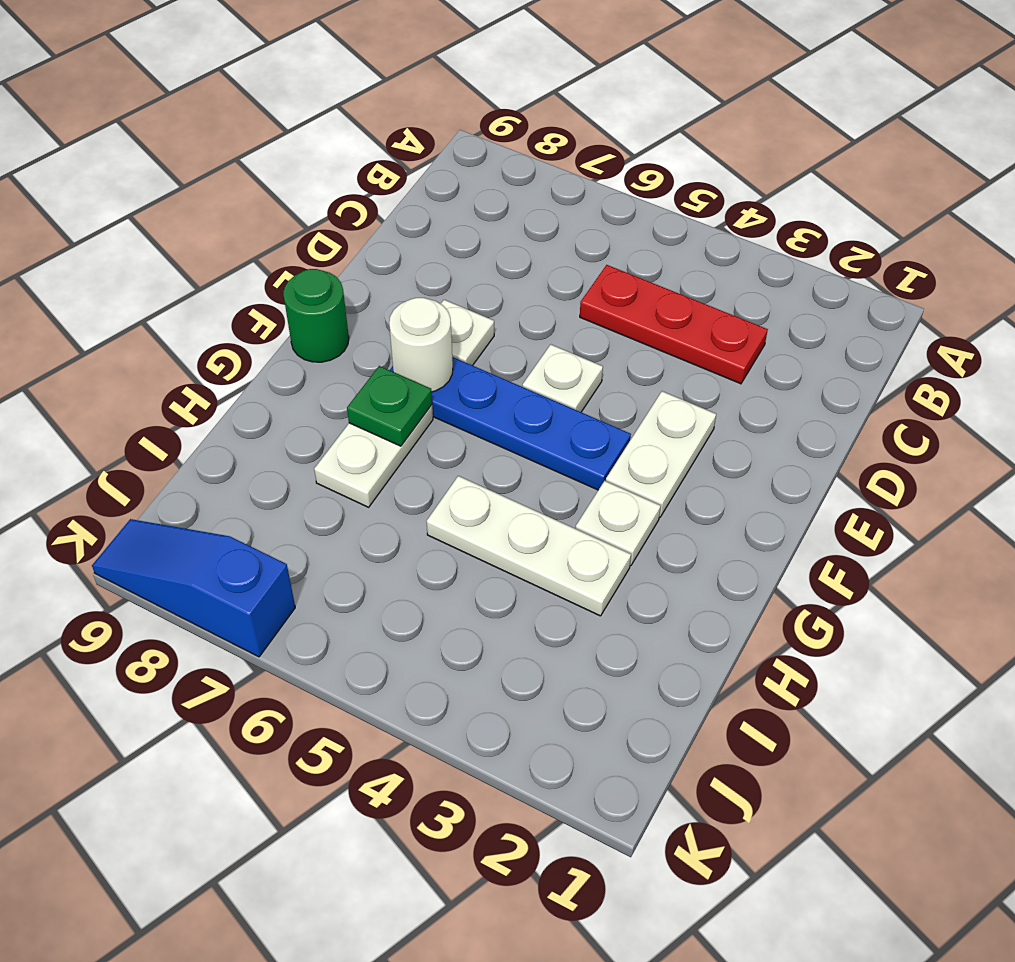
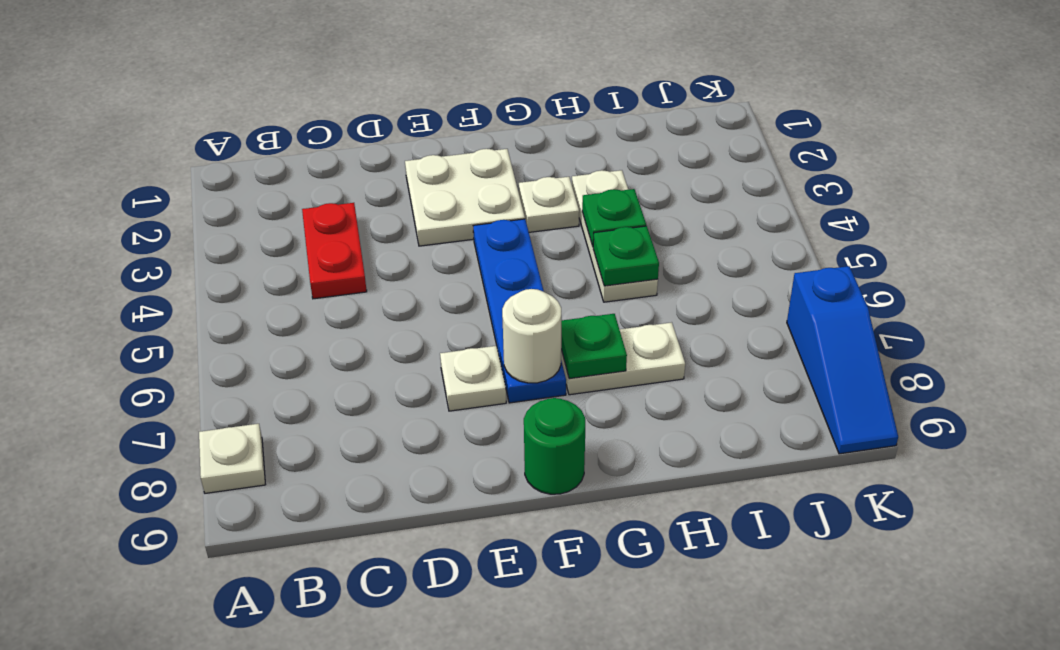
red plate C3:C5 level 1 -> red plate C3:C4 level 1
white plate E3:F3 level 1 -> white plate E2:F3 level 1
white plate E5 level 1 -> white plate A8 level 1
none -> green plate H4 level 2
none -> green plate H5 level 2

